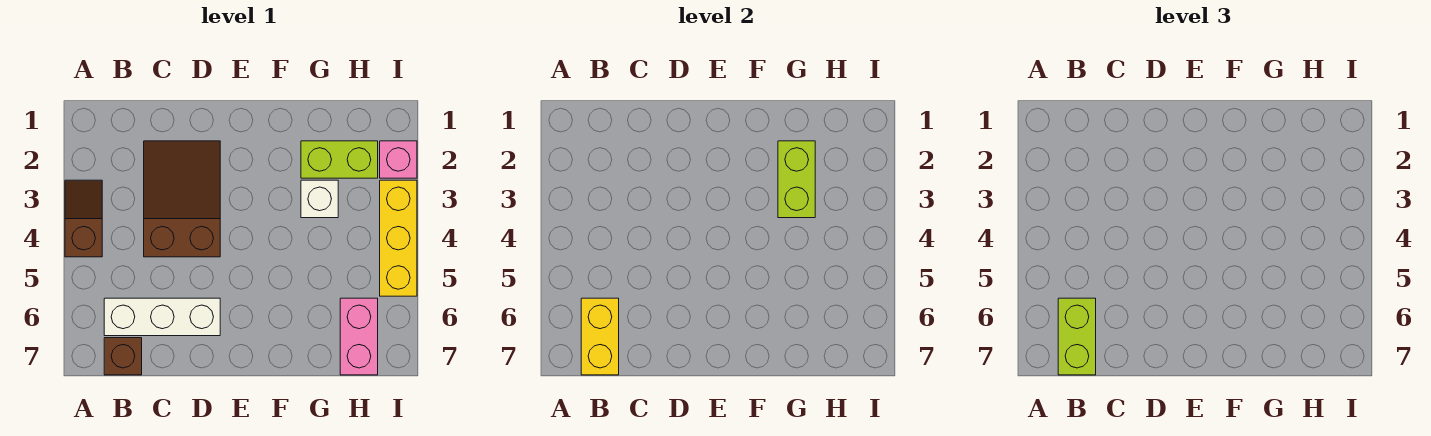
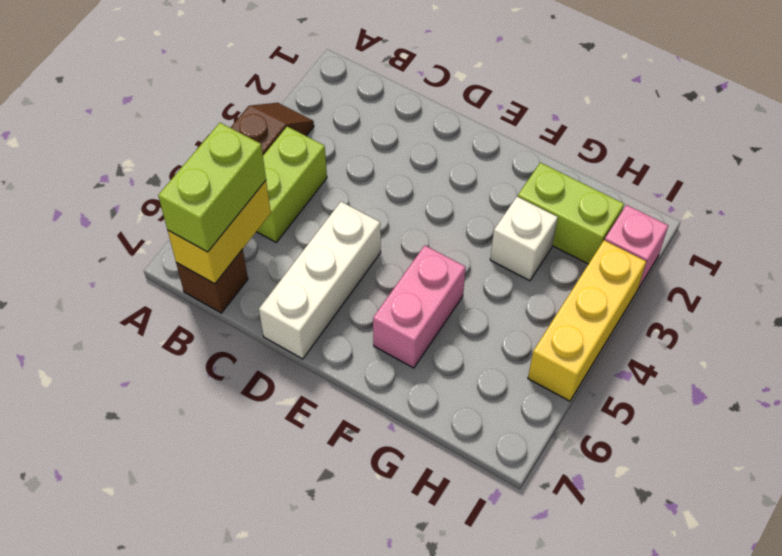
white brick B6:D6 level 1 -> white brick D5:D7 level 1
brown slope C2:D4 level 1 top 4 -> none
lime brick G2:G3 level 2 -> lime brick B4:B5 level 1
pink brick H6:H7 level 1 -> pink brick F5:F6 level 1

